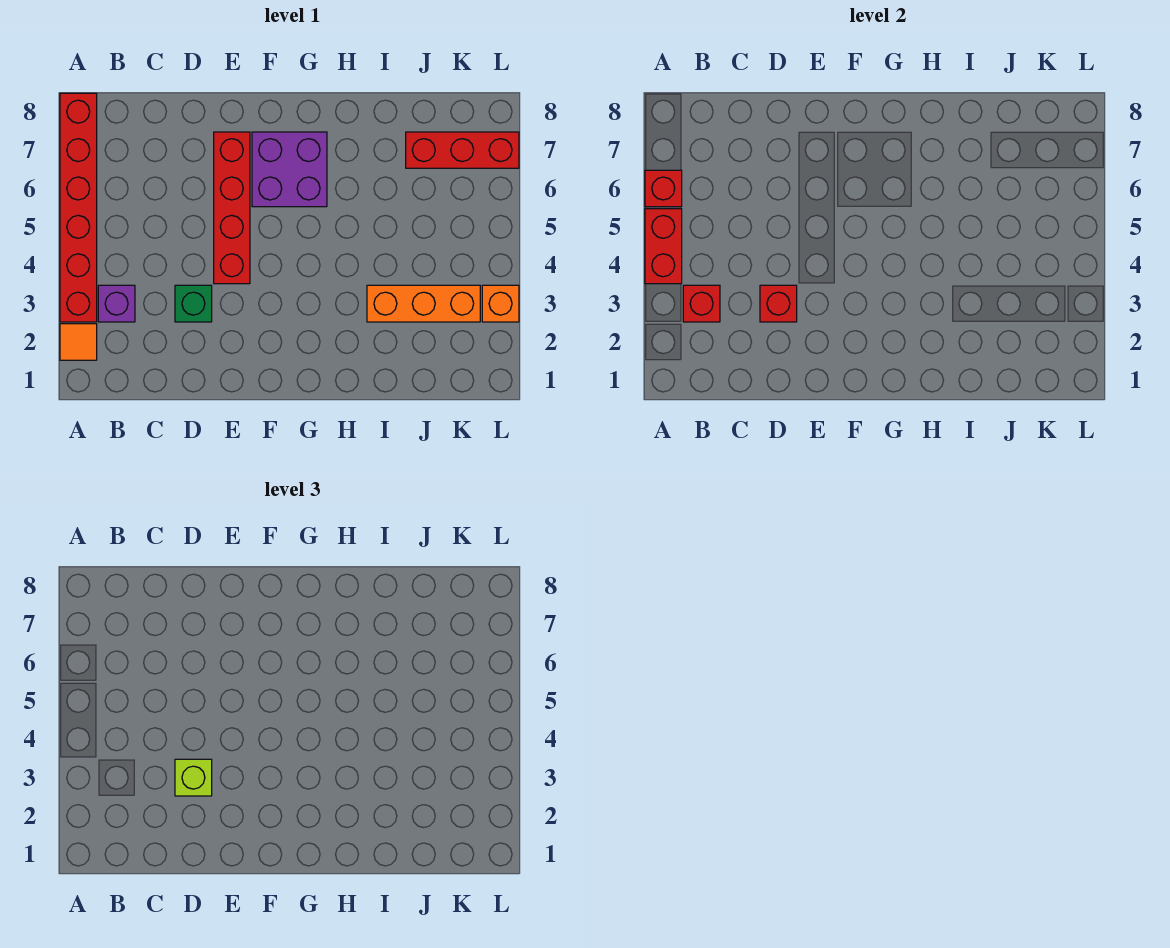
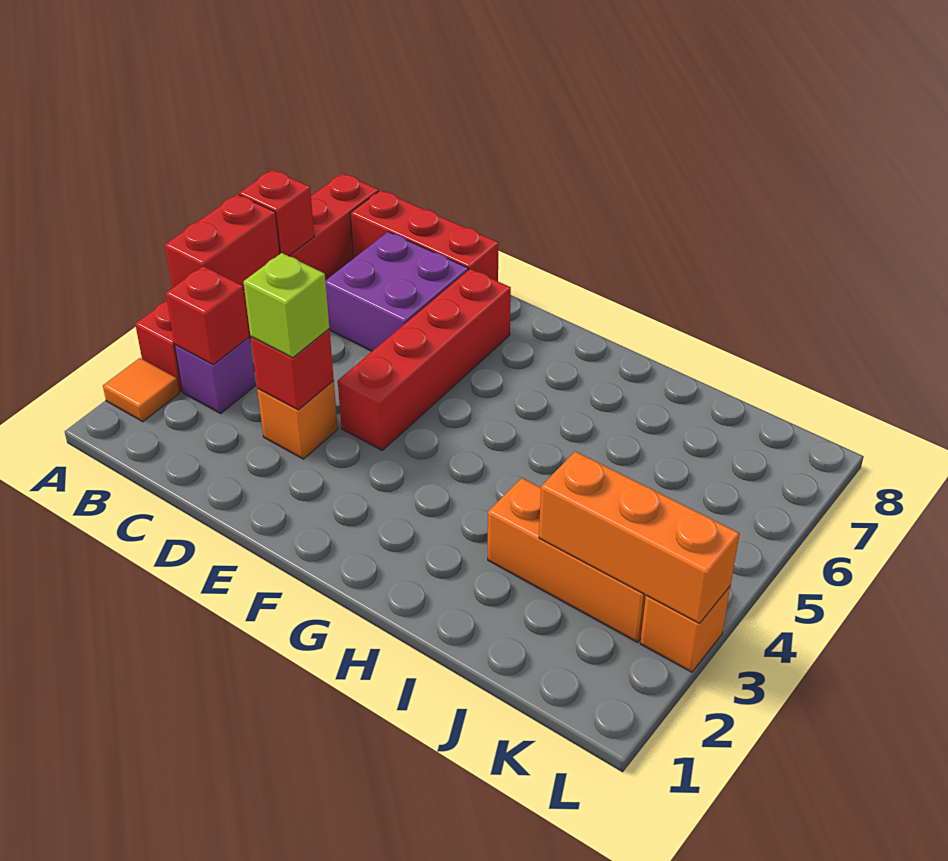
green brick D3 level 1 -> orange brick D3 level 1
purple brick F6:G7 level 1 -> purple brick C6:D7 level 1
none -> orange brick J3:L3 level 2
red brick J7:L7 level 1 -> red brick B8:D8 level 1

